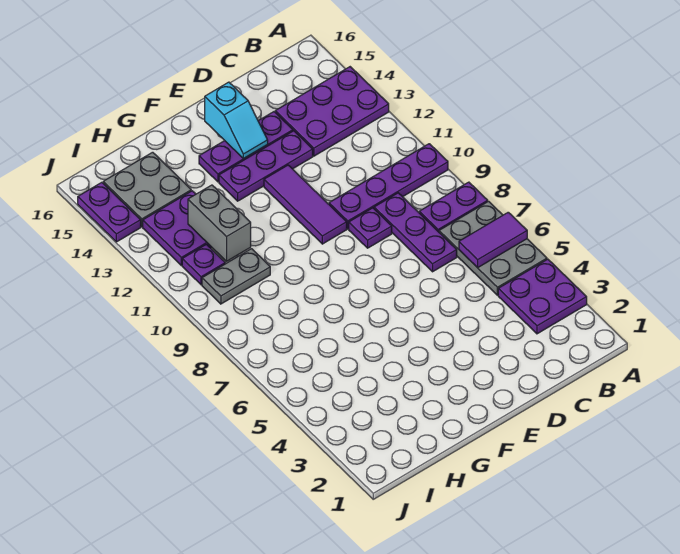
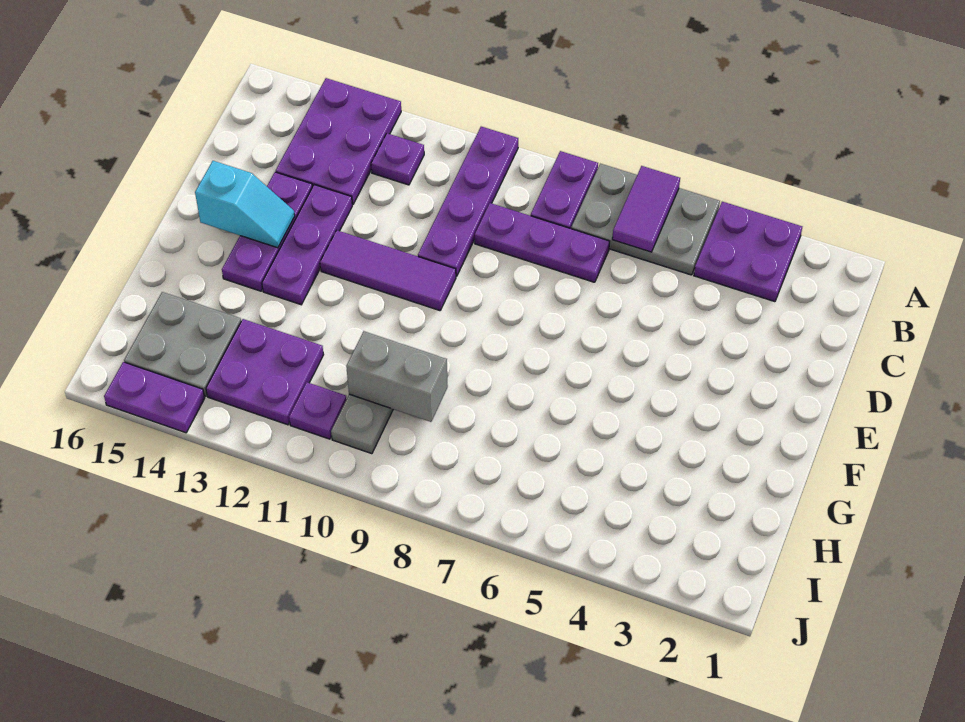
purple plate D9 level 1 -> purple plate B12 level 1
grey brick H11:H12 level 2 -> grey brick H9:H10 level 2

